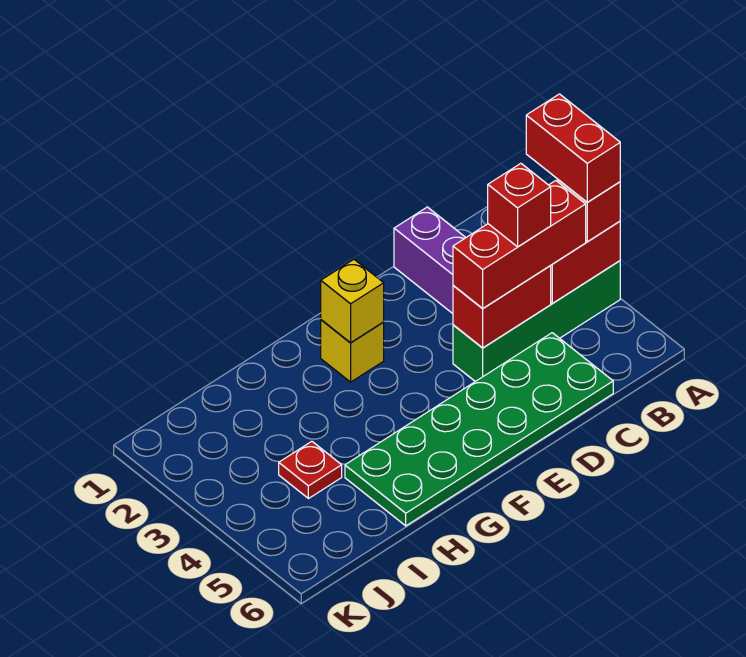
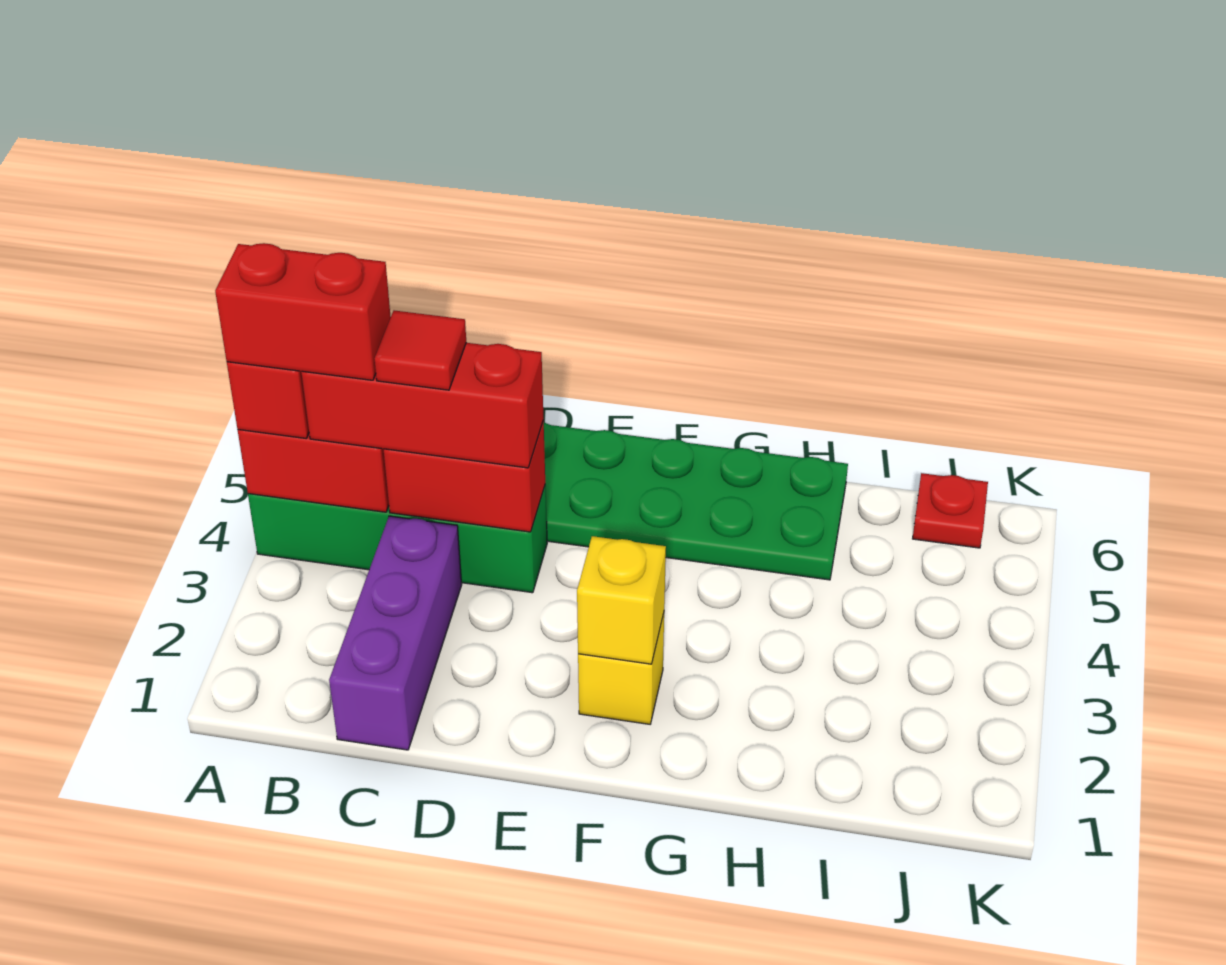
red brick A3:A4 level 4 -> red brick A4:B4 level 4
red brick C4 level 4 -> red tile C4 level 4
red plate I4 level 1 -> red plate J6 level 1

